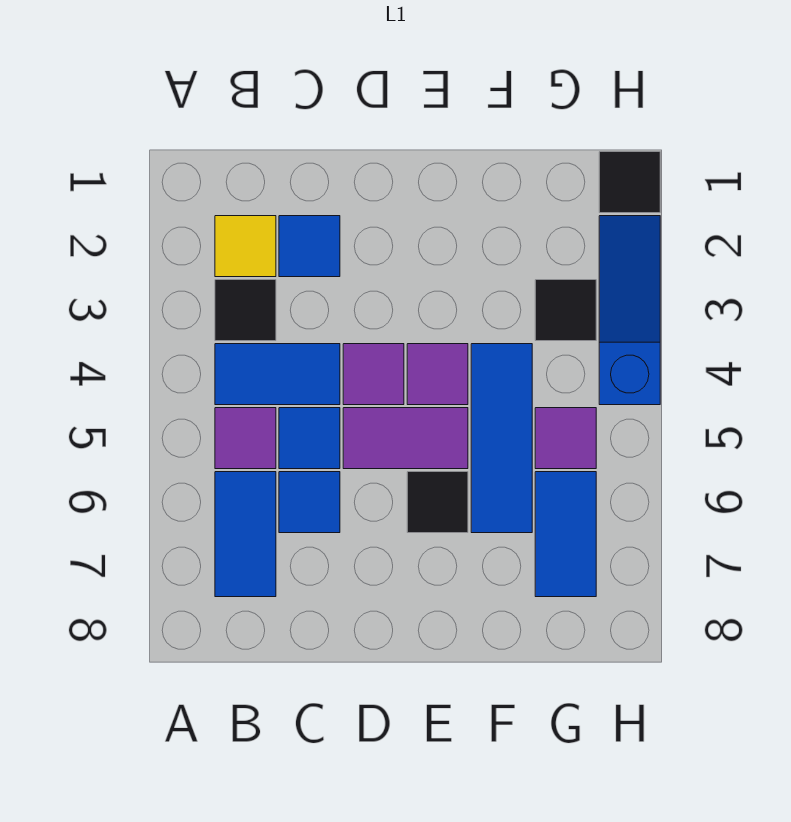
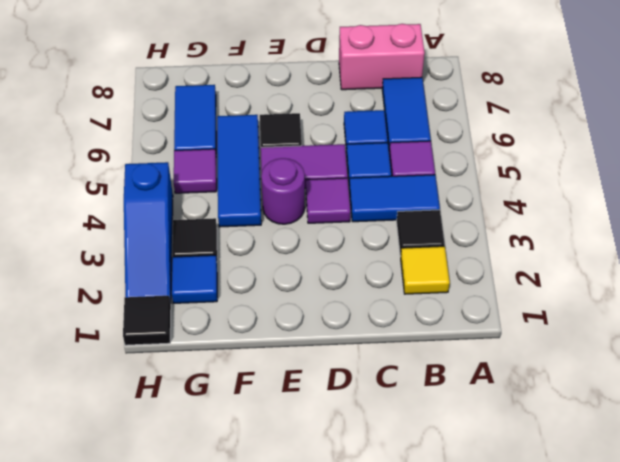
none -> pink brick B8:C8 level 1
blue tile C2 level 1 -> blue tile G2 level 1
purple tile E4 level 1 -> purple round brick E4 level 1

